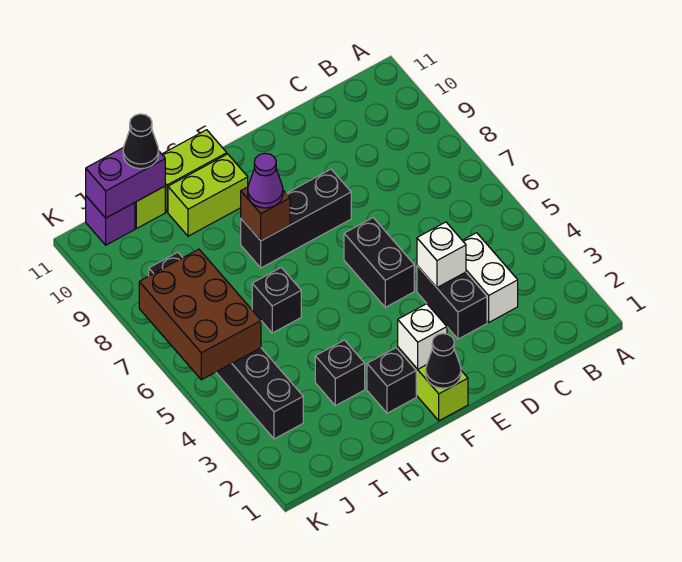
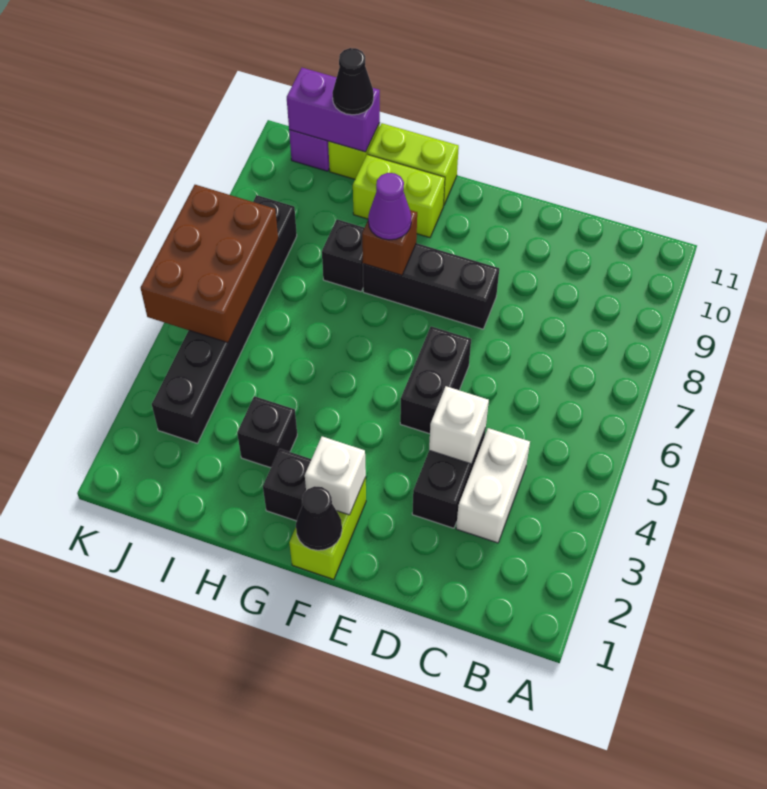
black brick H6 level 1 -> black brick H8 level 1

